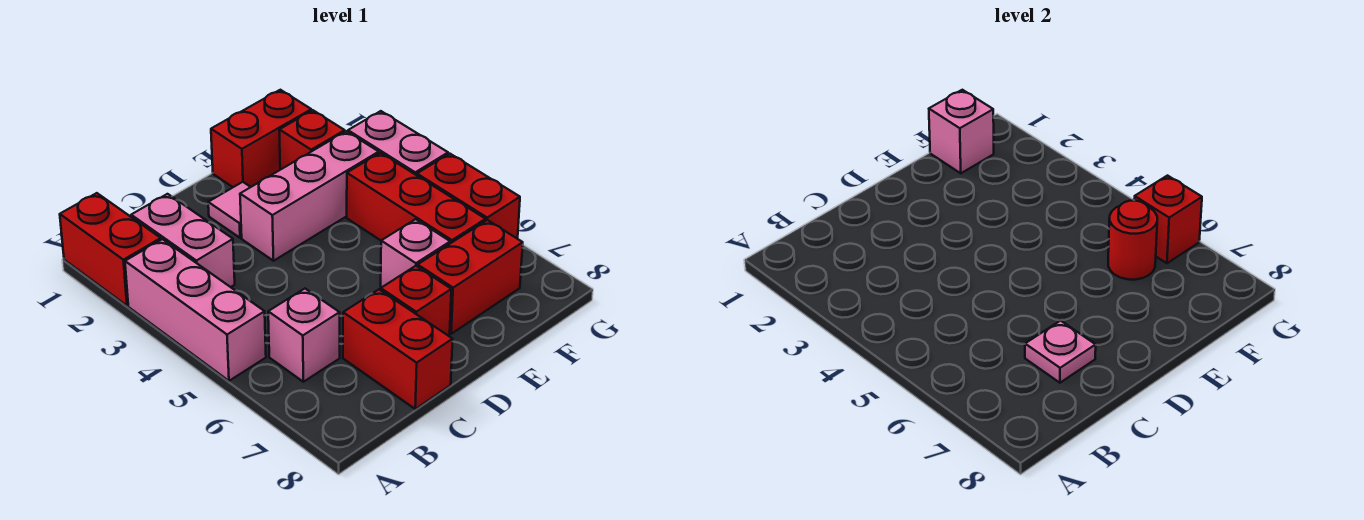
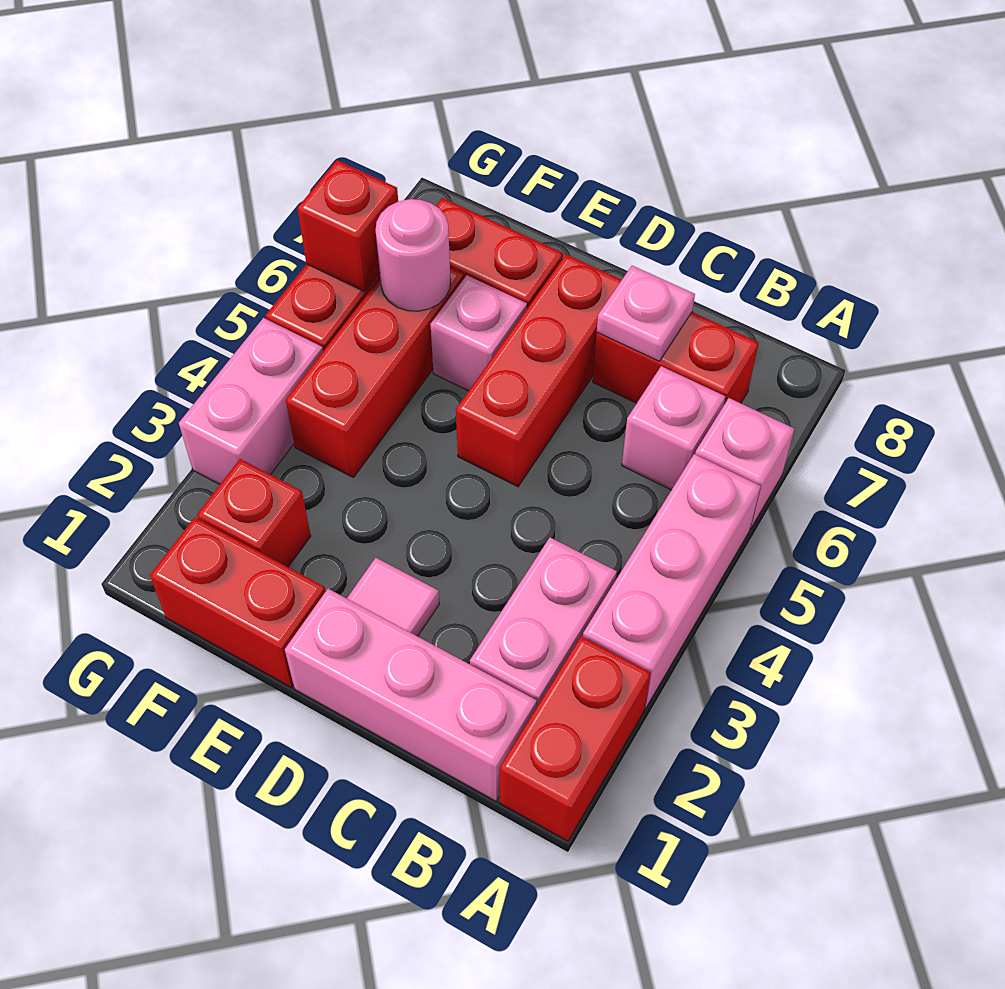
red brick C7:C8 level 1 -> red brick B7:C7 level 1
pink brick D3:F3 level 1 -> pink brick B1:D1 level 1
red brick D7 level 1 -> red brick D5:D7 level 1
pink brick F1 level 2 -> pink brick A6 level 1
red round brick F6 level 2 -> pink round brick F6 level 2

